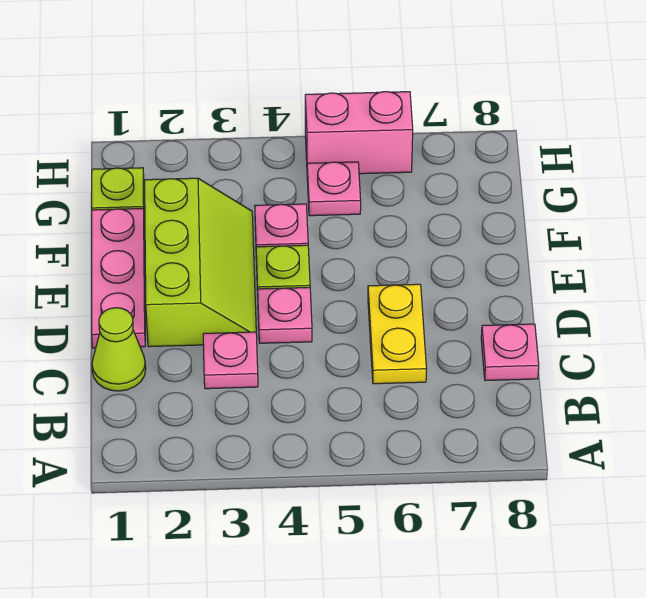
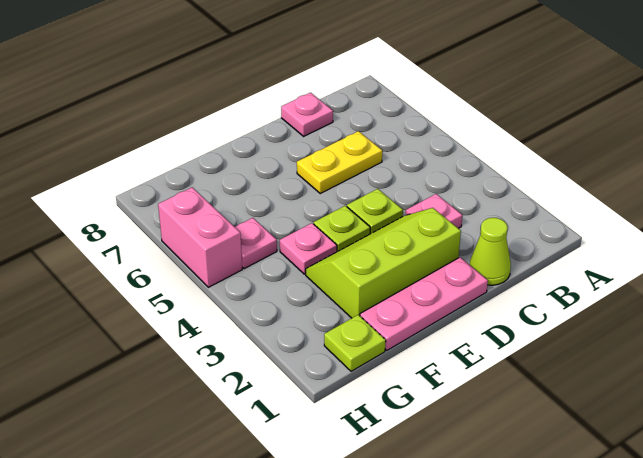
pink plate D4 level 1 -> lime plate D4 level 1

